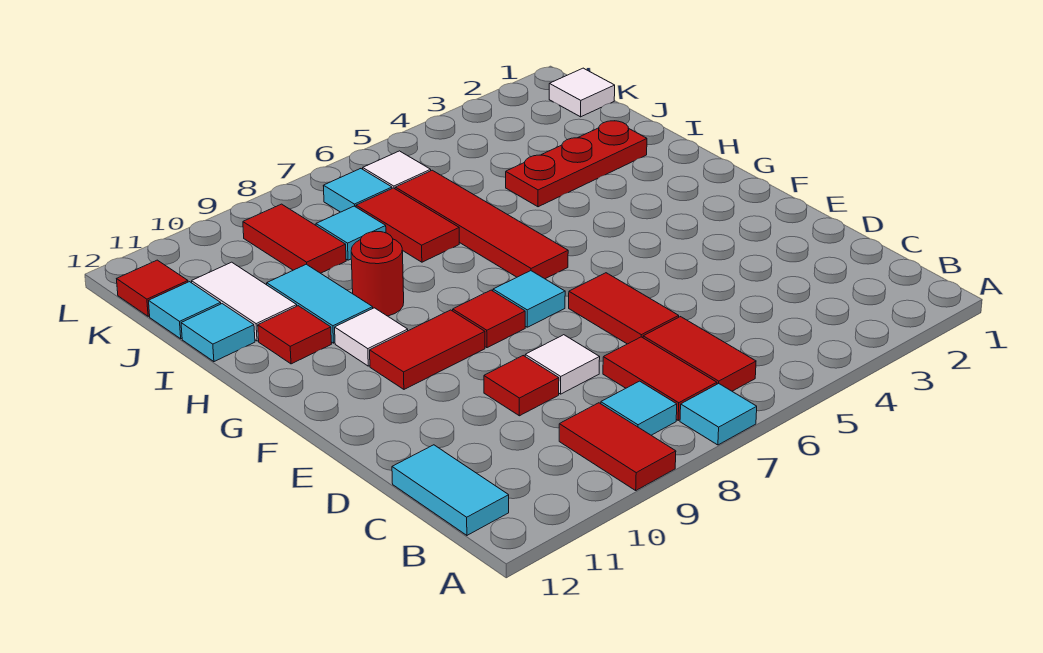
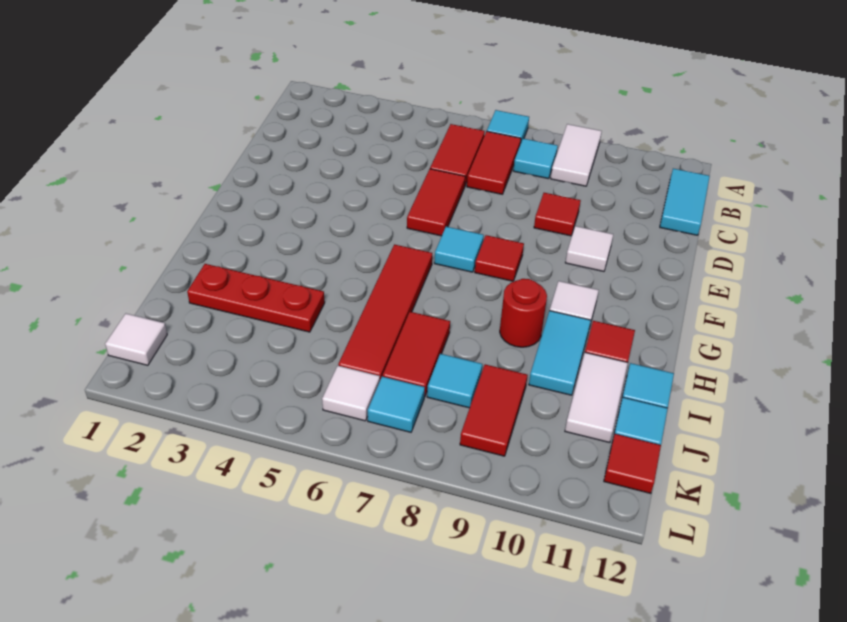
red tile A9:B9 level 1 -> white tile A9:B9 level 1
white tile D8 level 1 -> white tile E10 level 1
red tile F9:F10 level 1 -> none

